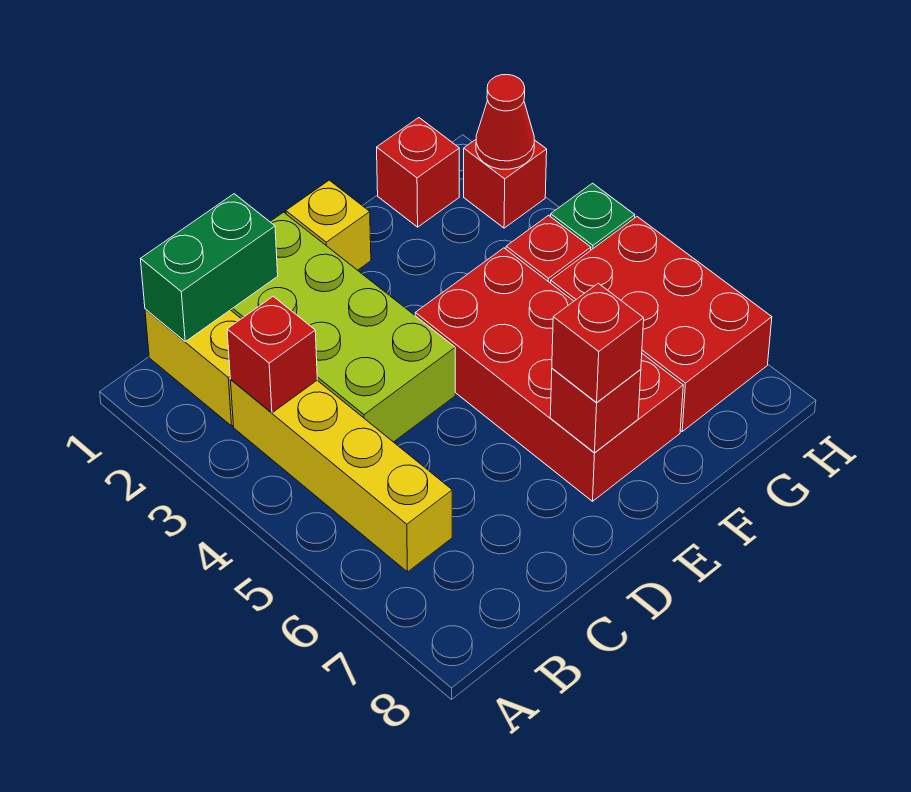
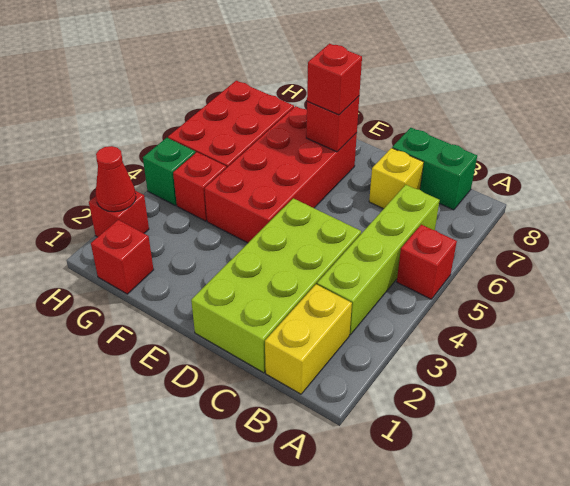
green brick B1:C1 level 2 -> green brick B8:C8 level 1
yellow brick B3:B6 level 1 -> lime brick B3:B6 level 1
red brick B3 level 2 -> red brick A5 level 1
yellow brick E1 level 1 -> yellow brick C7 level 1

